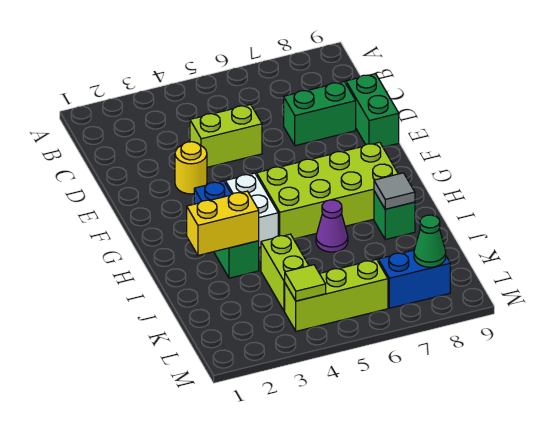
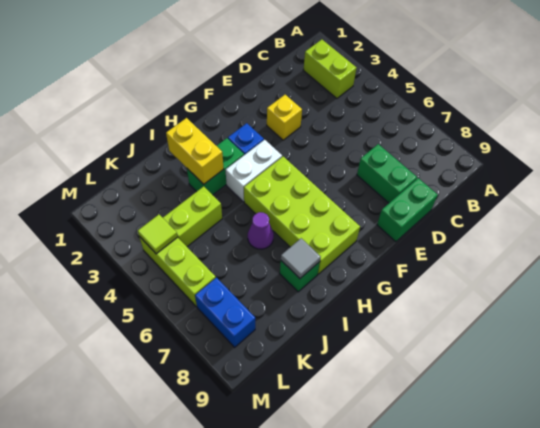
lime brick D4:D5 level 1 -> lime brick B2:B3 level 1
yellow round brick E3 level 1 -> yellow brick E3 level 1
green cone L8 level 2 -> none

